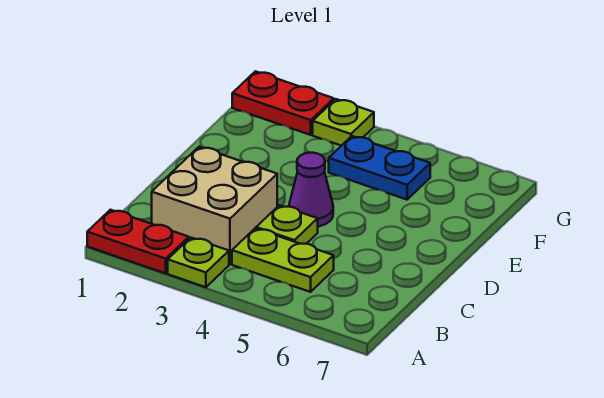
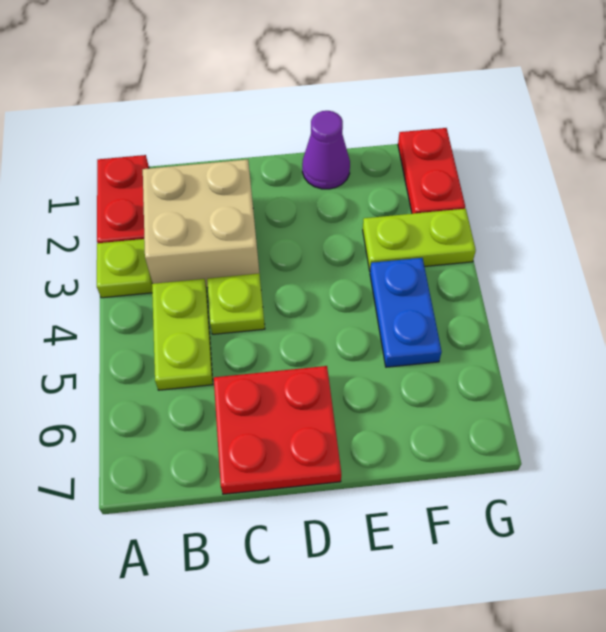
none -> red plate C6:D7 level 1
purple cone D4 level 1 -> purple cone E1 level 1
lime plate G3 level 1 -> lime plate F3:G3 level 1

